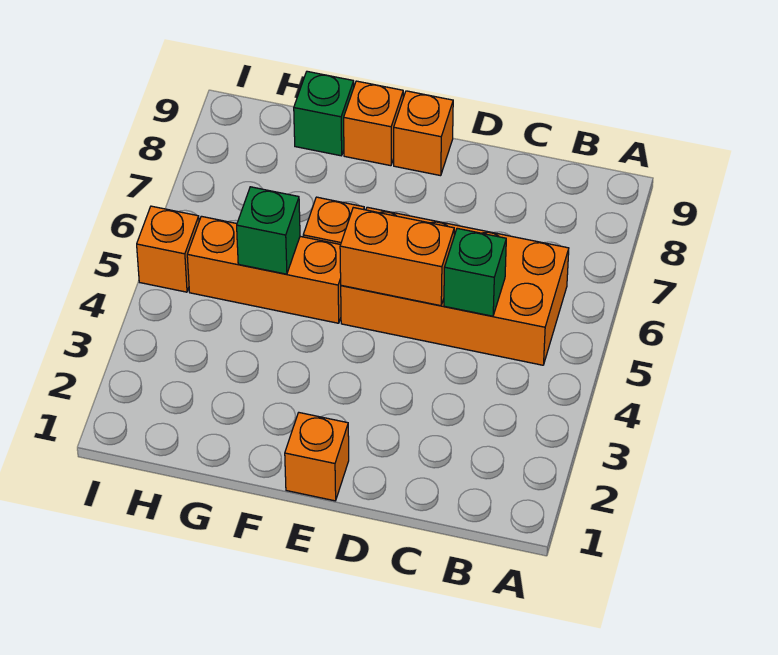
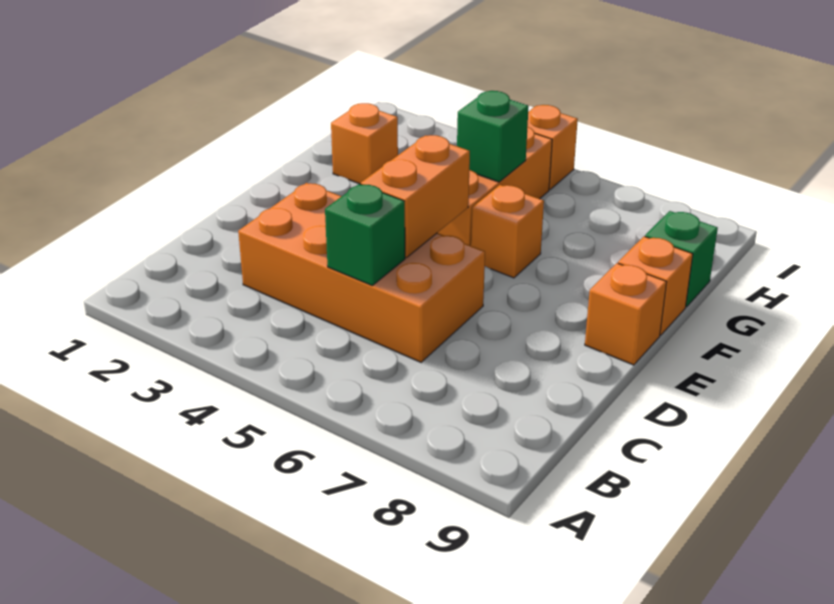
orange brick B5:E6 level 1 -> orange brick C3:D6 level 1
orange brick E1 level 1 -> orange brick G2 level 1

